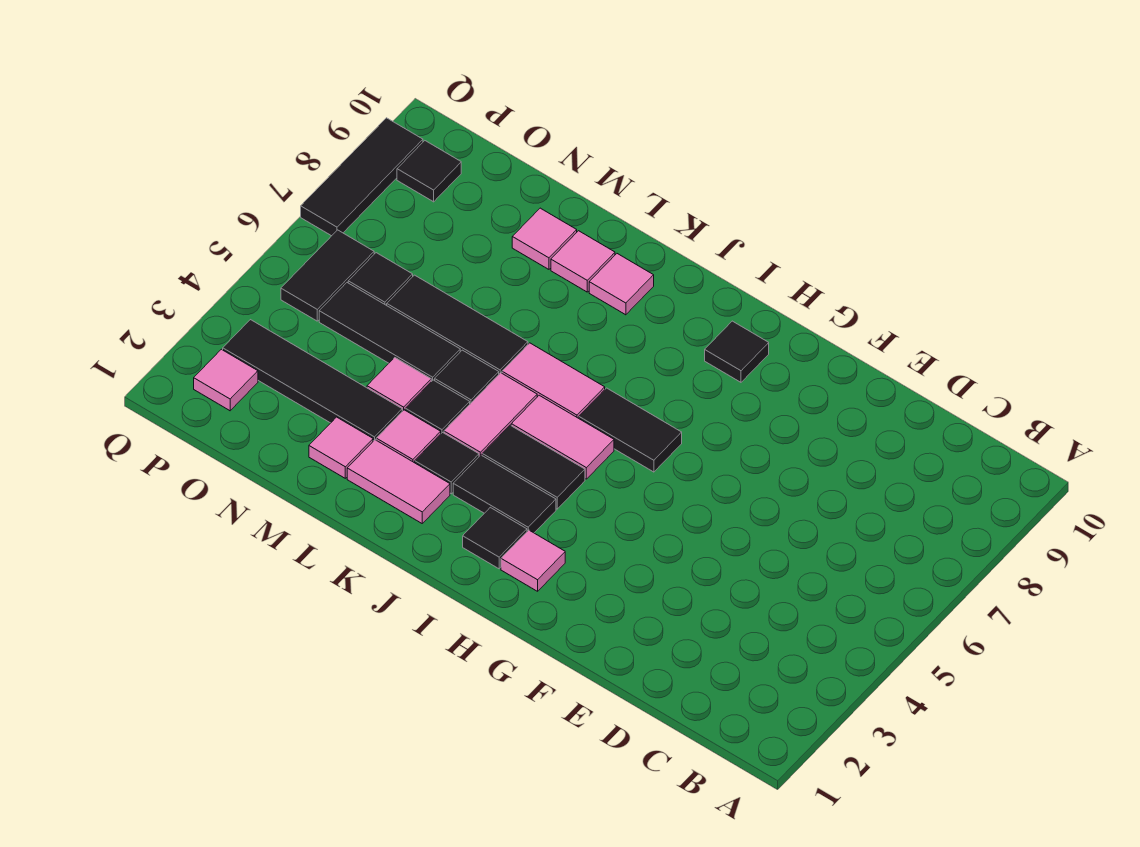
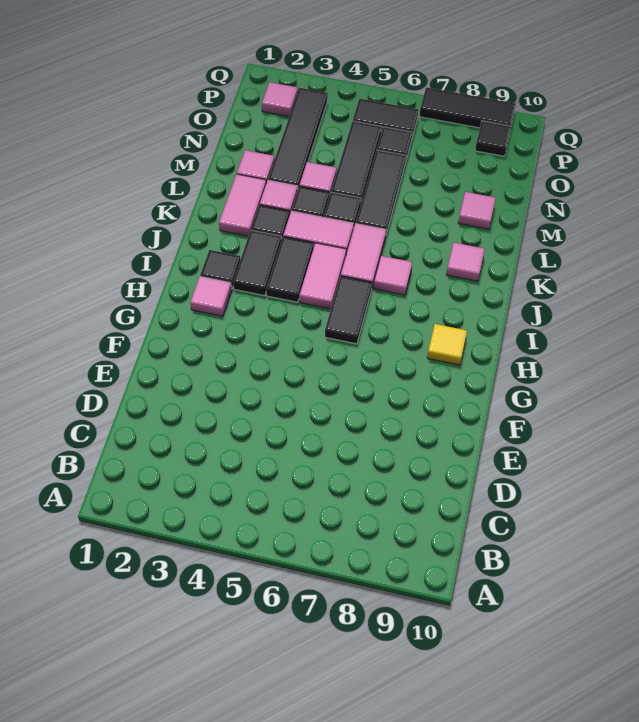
black tile H9 level 1 -> yellow tile H9 level 1
pink tile L9 level 1 -> pink tile J7 level 1

